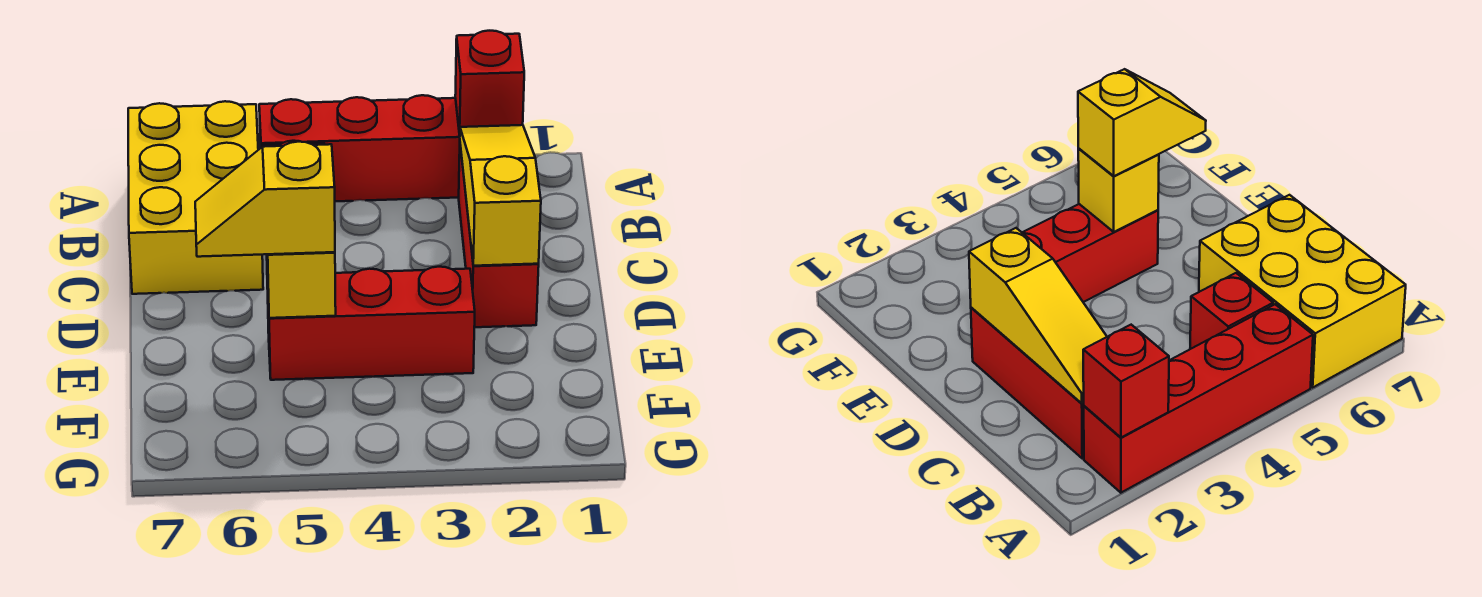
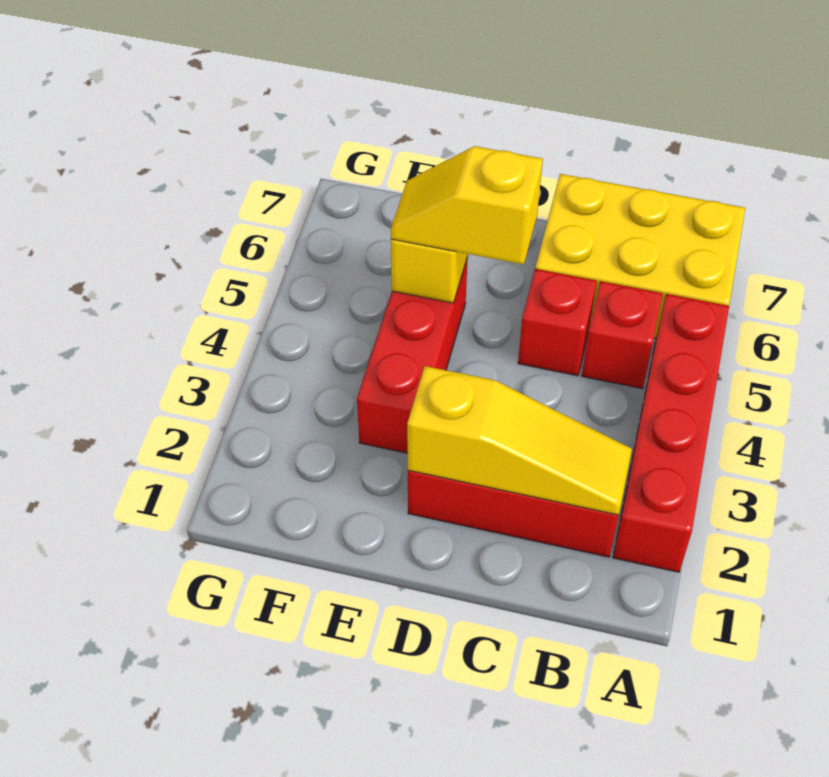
red brick A2 level 2 -> red brick C5 level 1
yellow slope E5:E6 level 3 top 5 -> yellow slope D5:E5 level 3 top D

